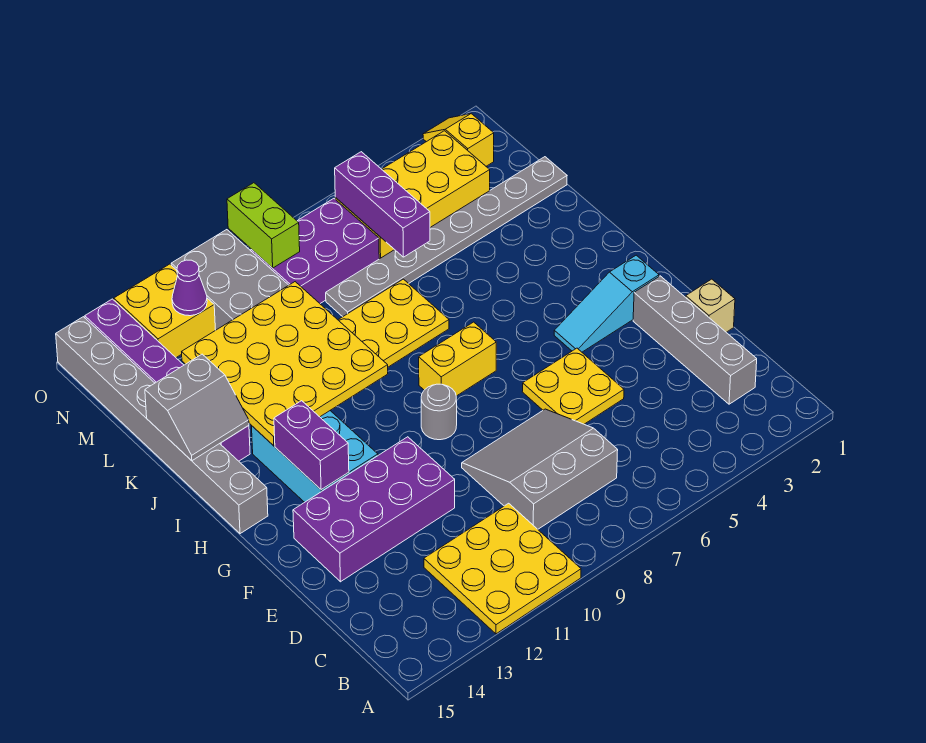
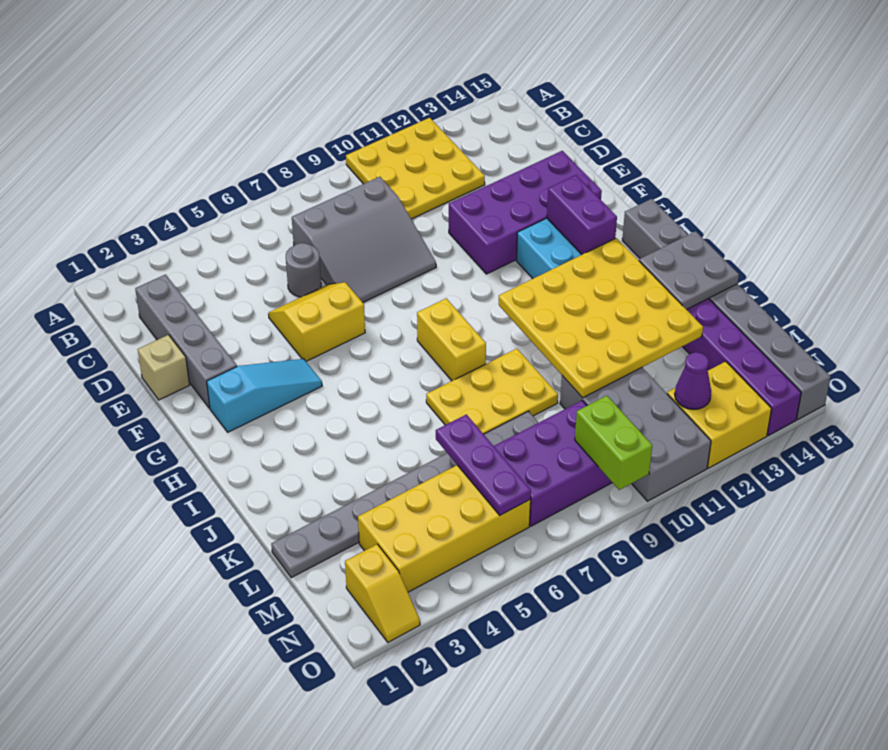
yellow plate E5:F6 level 1 -> yellow slope E5:F6 level 1 top F
grey round brick G9 level 1 -> grey round brick D6 level 1
yellow brick H7:H8 level 1 -> yellow brick H8:I8 level 1
grey slope J14:K15 level 2 top K -> grey plate J14:K15 level 2
purple brick L6:N6 level 2 -> purple plate L6:N6 level 2

